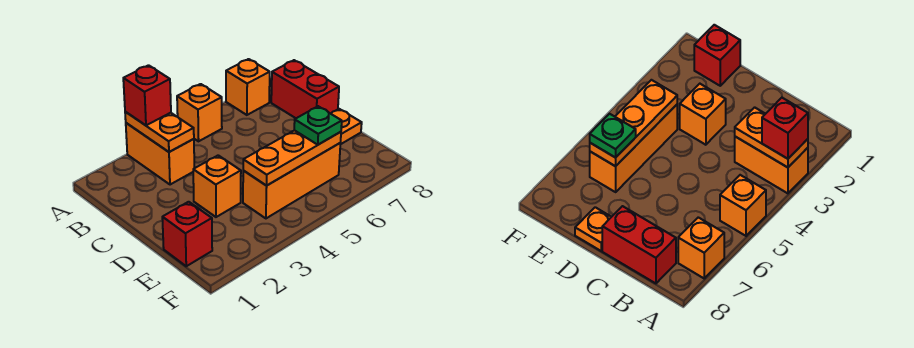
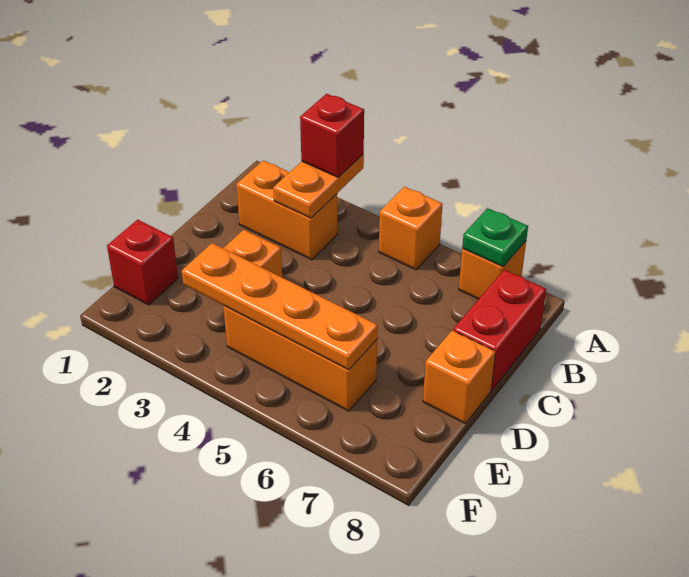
orange brick A3:B3 level 1 -> orange brick B2:B3 level 1
orange plate D8 level 1 -> orange brick D8 level 1
orange plate E4:E6 level 2 -> orange plate E3:E6 level 2
green plate E6 level 3 -> green plate A7 level 2

